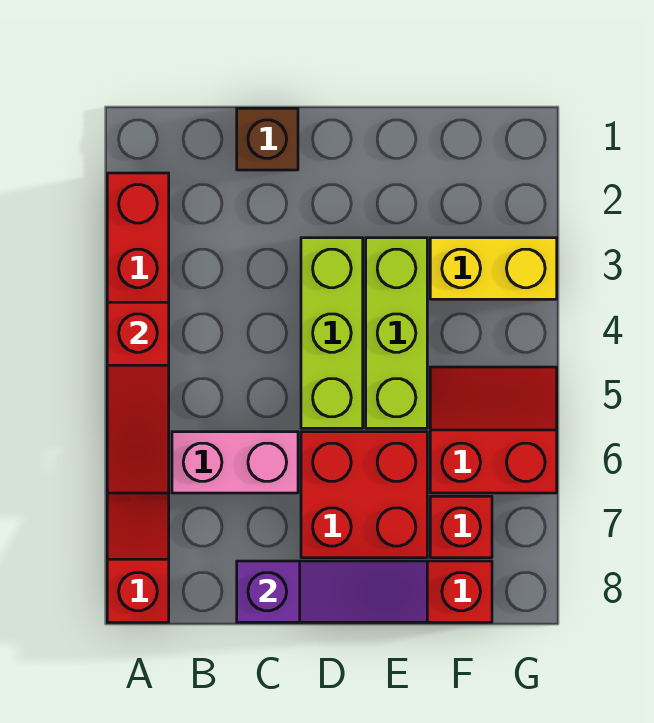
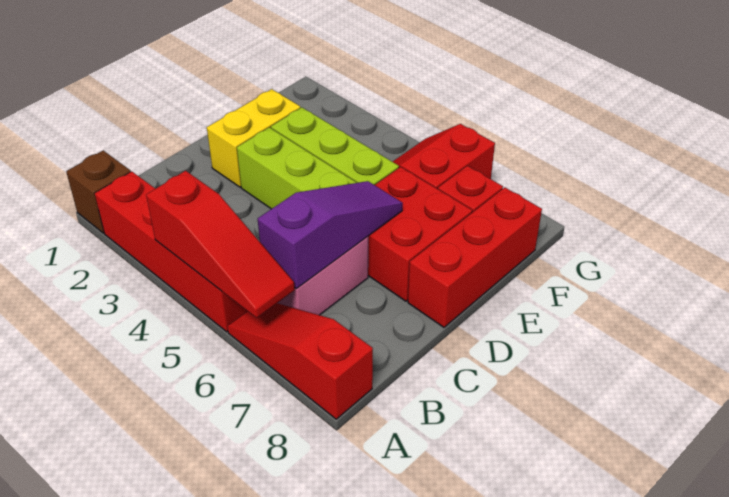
brown brick C1 level 1 -> brown brick A1 level 1
purple slope C8:E8 level 2 top C -> purple slope B6:D6 level 2 top B
yellow brick F3:G3 level 1 -> yellow brick D2:E2 level 1

